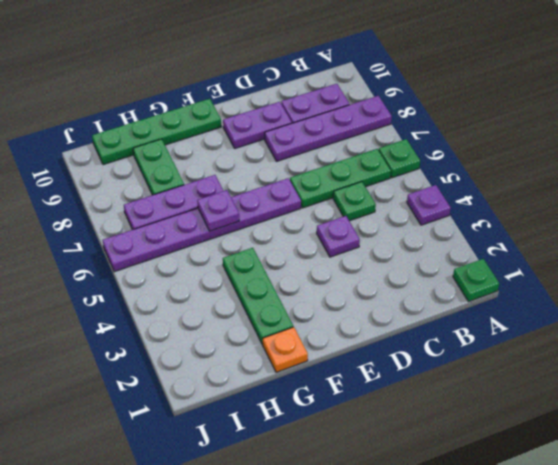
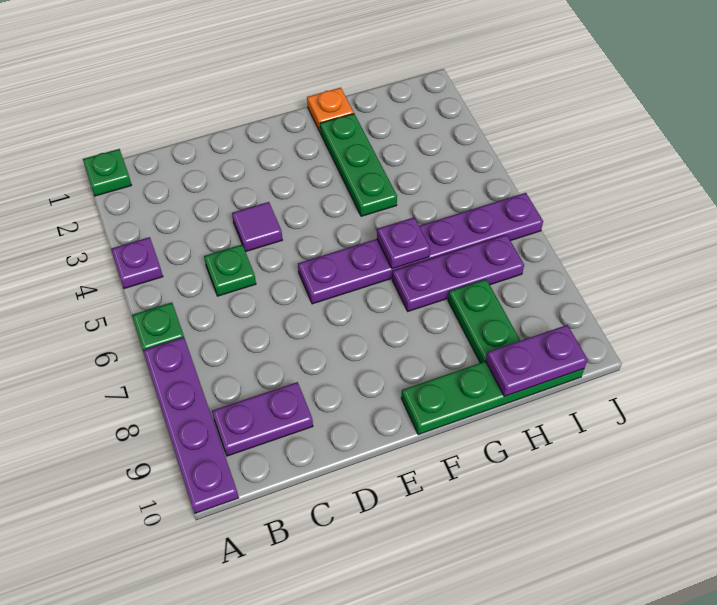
purple plate A8:D8 level 1 -> purple plate A7:A10 level 1
green plate B6:D6 level 1 -> none
purple plate D4 level 1 -> purple tile D4 level 1
purple plate D9:E9 level 1 -> purple plate H10:I10 level 2

